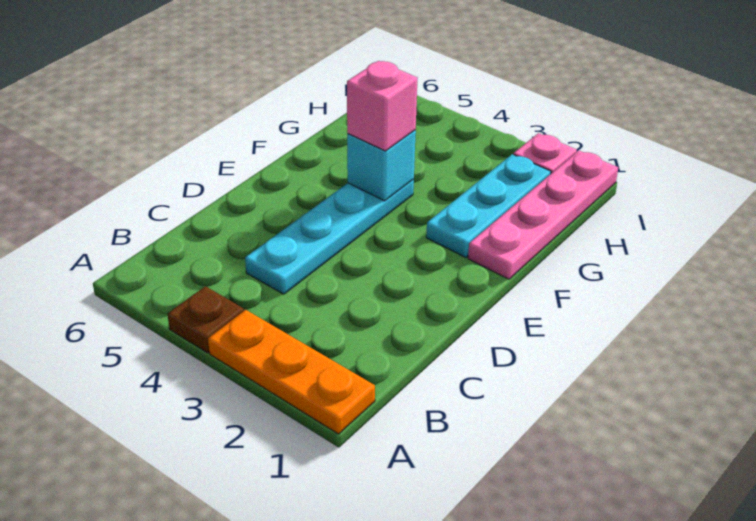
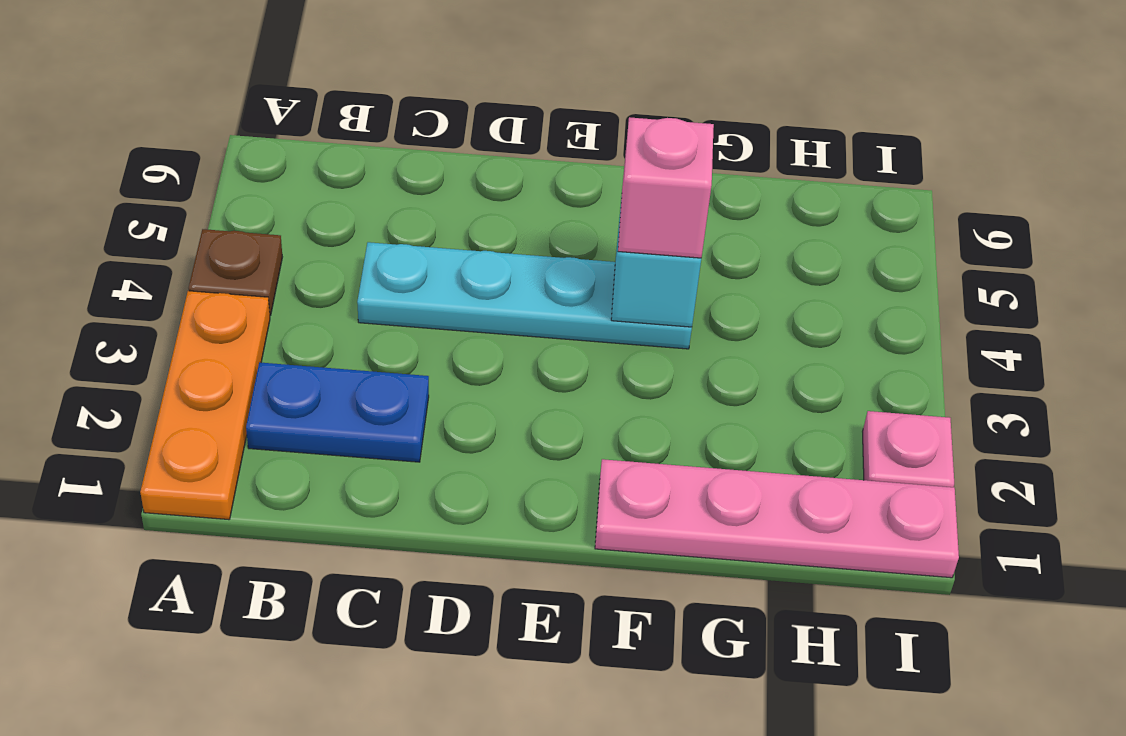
none -> blue plate B2:C2 level 1
cyan plate F2:H2 level 1 -> none

